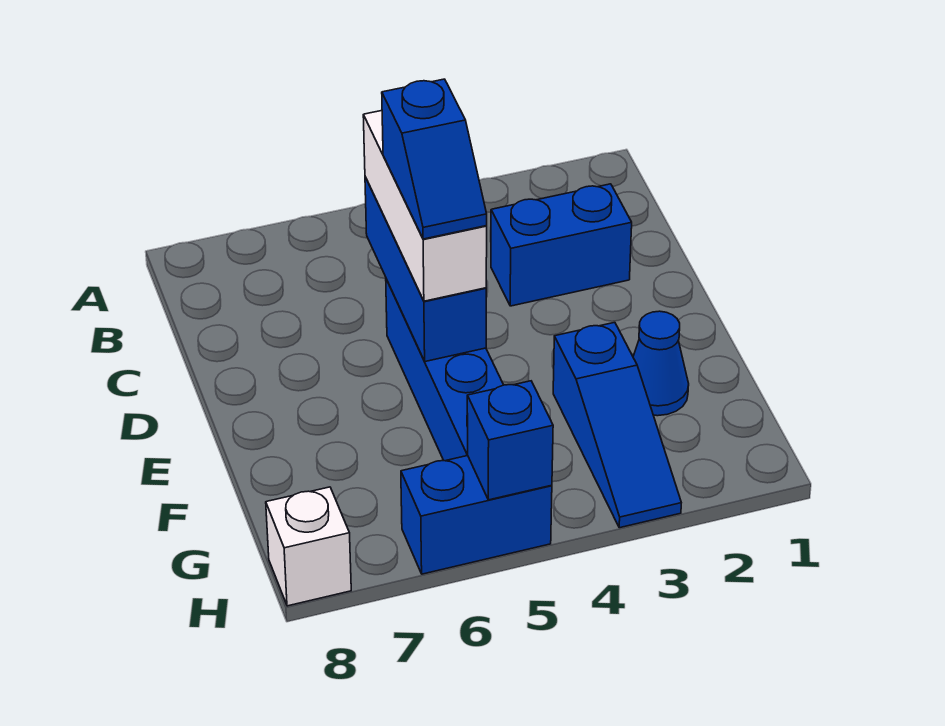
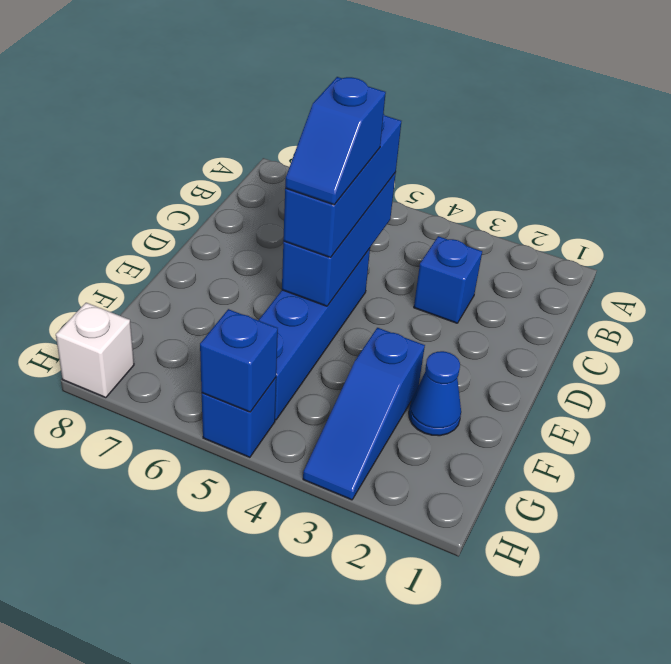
blue brick C2:C3 level 1 -> blue brick C3 level 1
white brick C5:E5 level 3 -> blue brick C5:E5 level 3
blue brick H5:H6 level 1 -> blue brick H5 level 1

